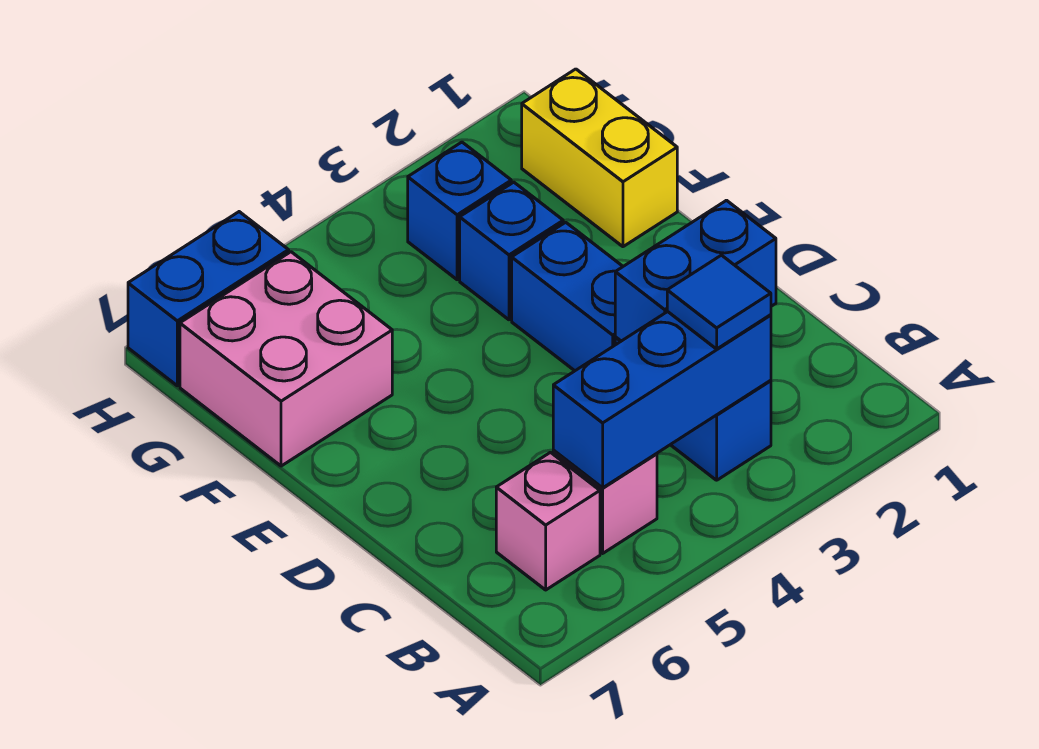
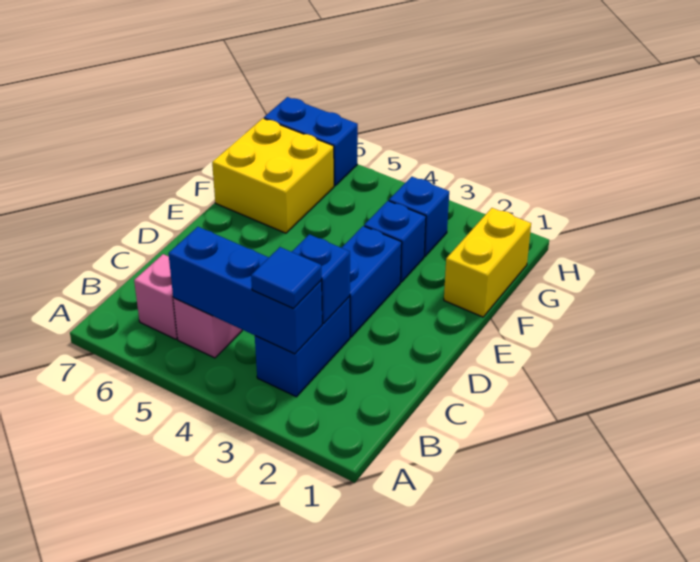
blue brick C2:C3 level 2 -> blue brick C3 level 2
pink brick F6:G7 level 1 -> yellow brick F6:G7 level 1

